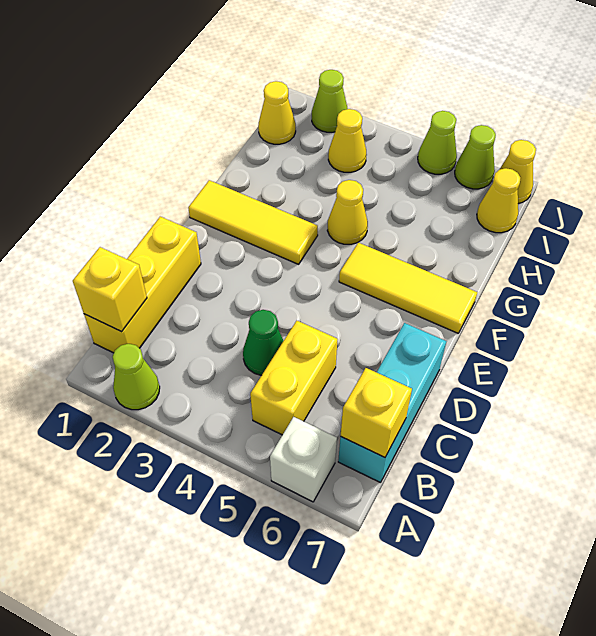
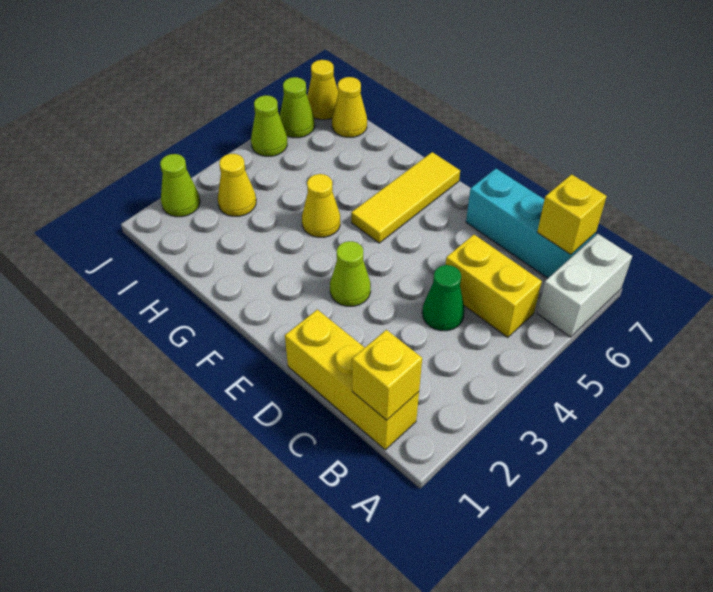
lime cone A2 level 1 -> lime cone E3 level 1
white brick A6 level 1 -> white brick A6:A7 level 1
yellow tile F1:F3 level 1 -> none
yellow cone I1 level 1 -> none

